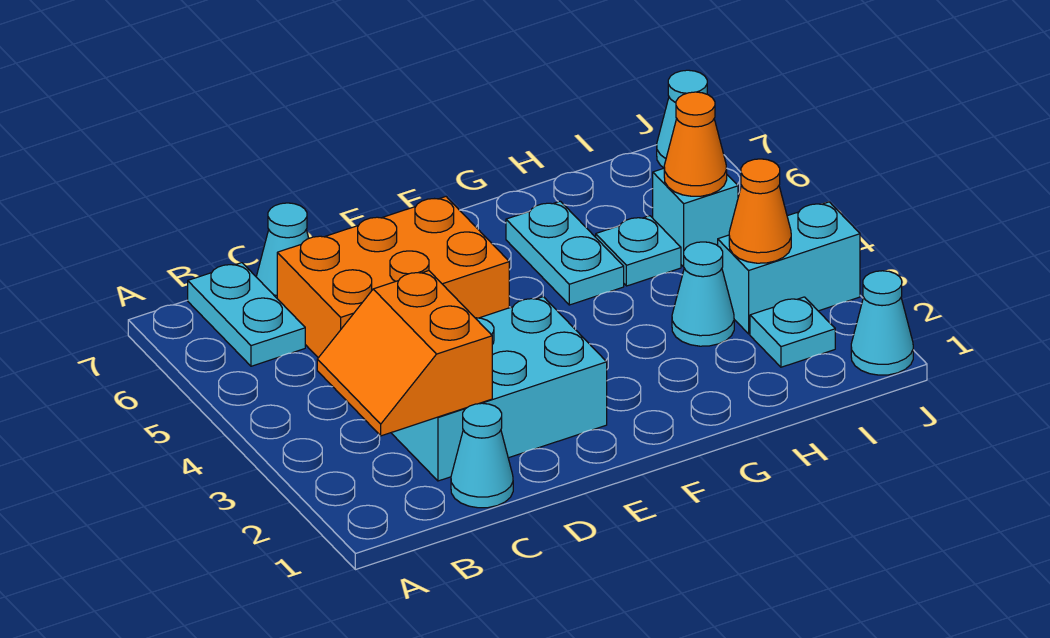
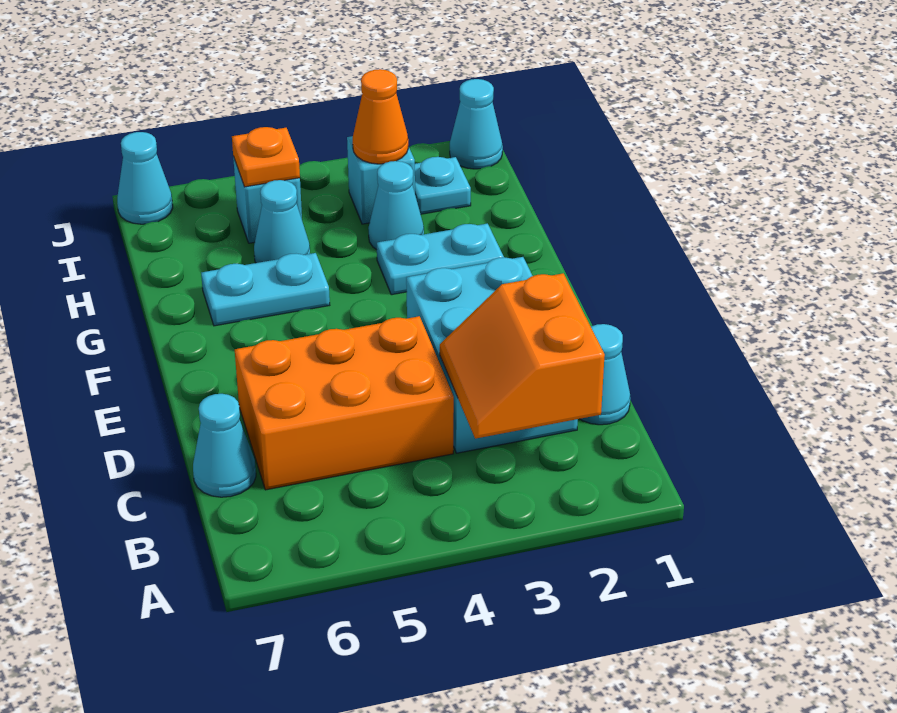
orange slope B2:C3 level 2 top C -> orange slope B2:C3 level 2 top 2
cyan plate B6:B7 level 1 -> cyan plate G2:G3 level 1
orange brick C5:E6 level 1 -> orange brick C4:D6 level 1
cyan plate H5 level 1 -> cyan cone H5 level 1
cyan brick I3:J3 level 1 -> cyan brick I3 level 1
orange cone I5 level 2 -> orange plate I5 level 2

